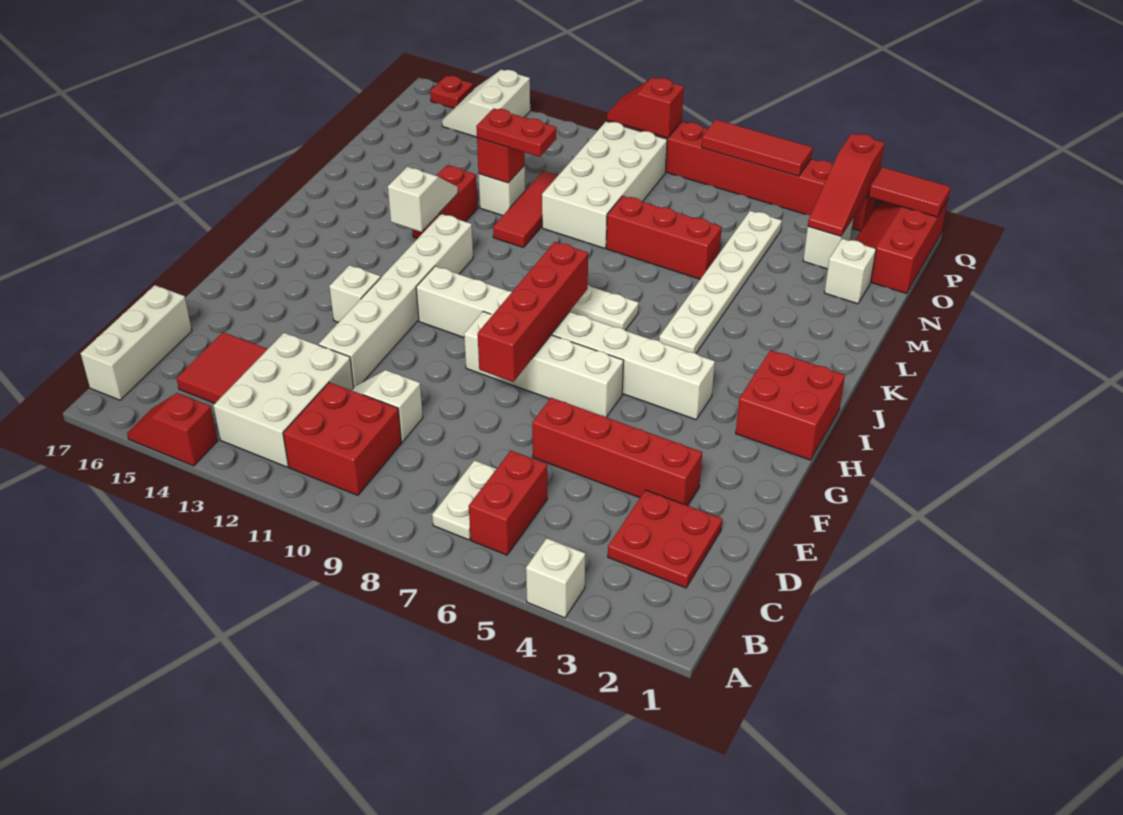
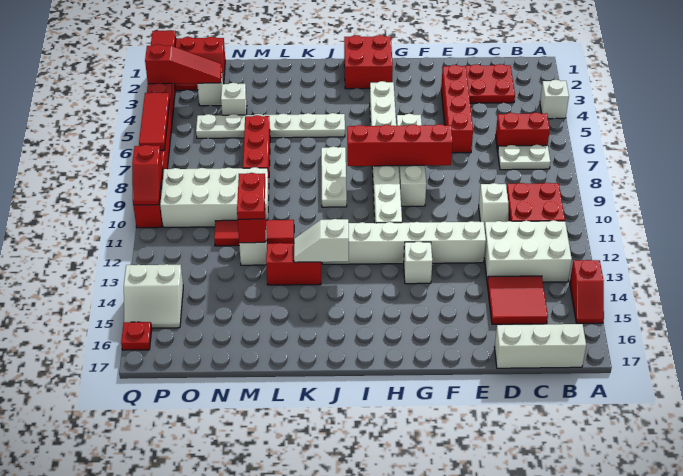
white brick N2 level 1 -> white brick N4 level 1

